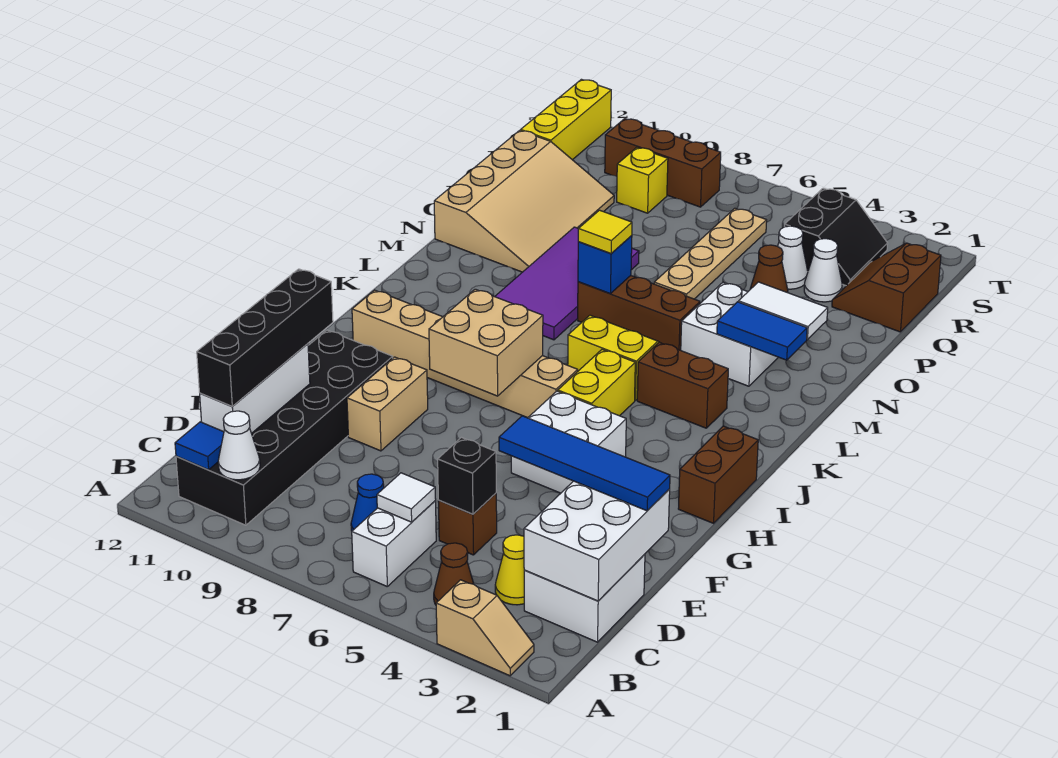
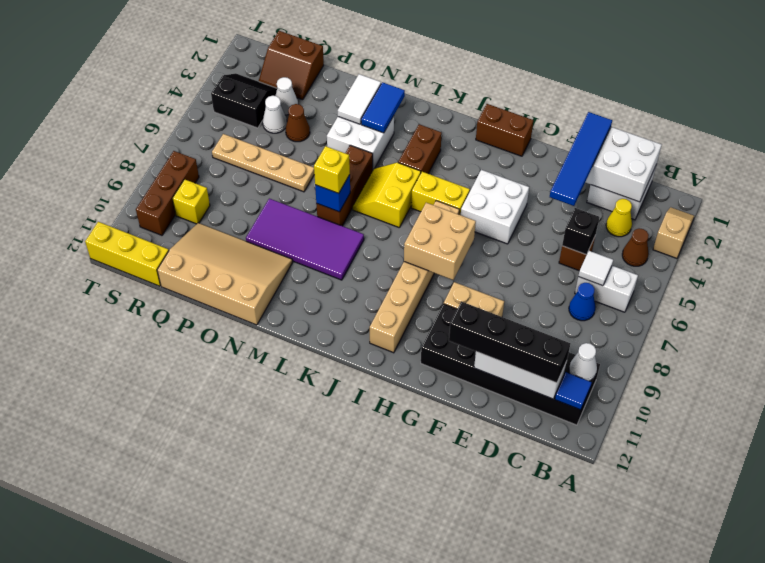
yellow tile M7 level 3 -> yellow brick M7 level 3

